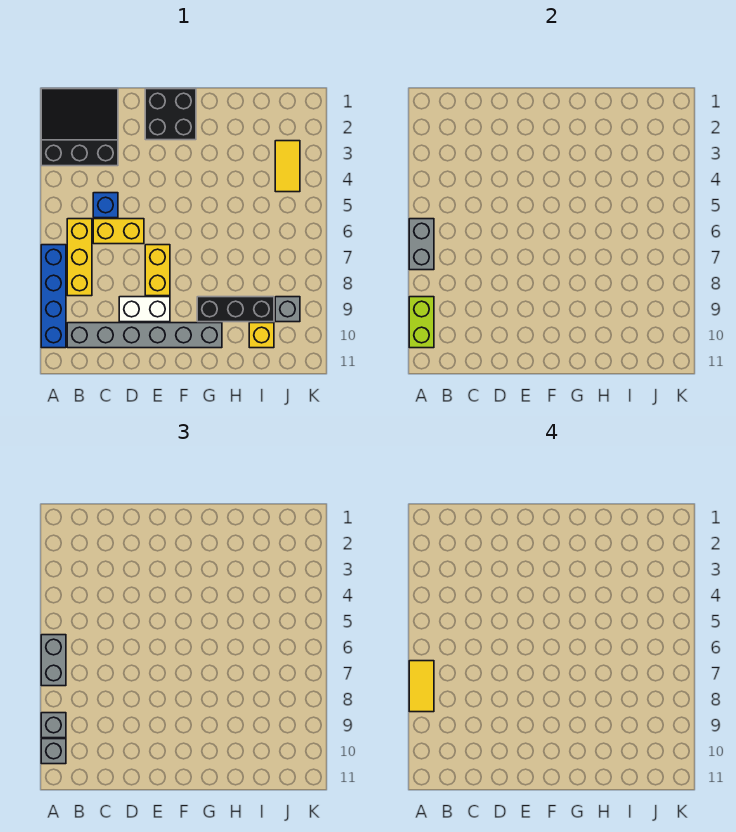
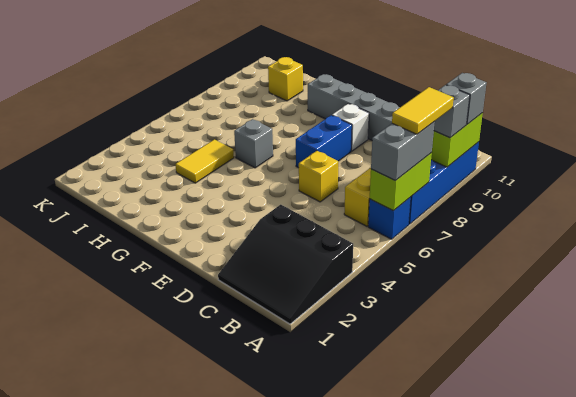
grey brick A6:A7 level 2 -> lime brick A6:A7 level 2
blue brick C5 level 1 -> blue brick A6 level 1
yellow brick C6:D6 level 1 -> yellow brick D6 level 1
white brick D9:E9 level 1 -> white brick E9 level 1
black brick E1:F2 level 1 -> none
yellow brick E7:E8 level 1 -> blue brick E7:E8 level 1
black brick G9:I9 level 1 -> none
yellow tile J3:J4 level 1 -> yellow tile H4:H5 level 1
grey brick J9 level 1 -> grey brick G6 level 1

